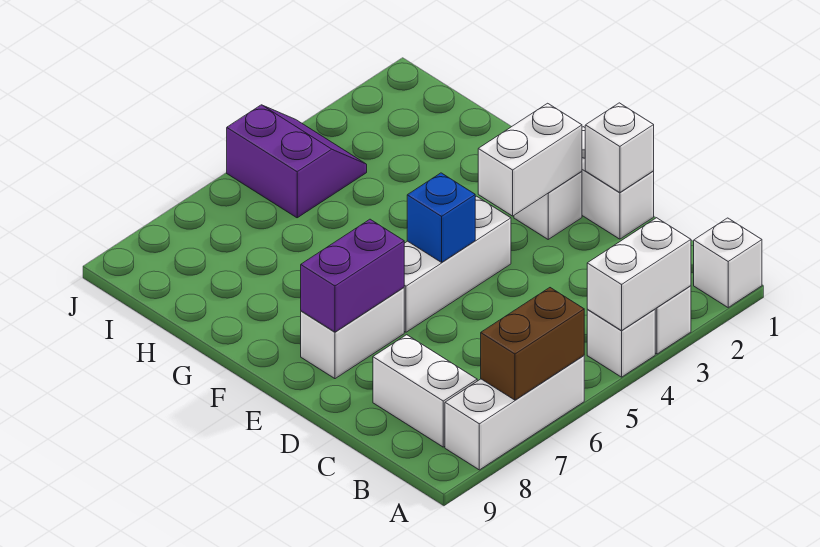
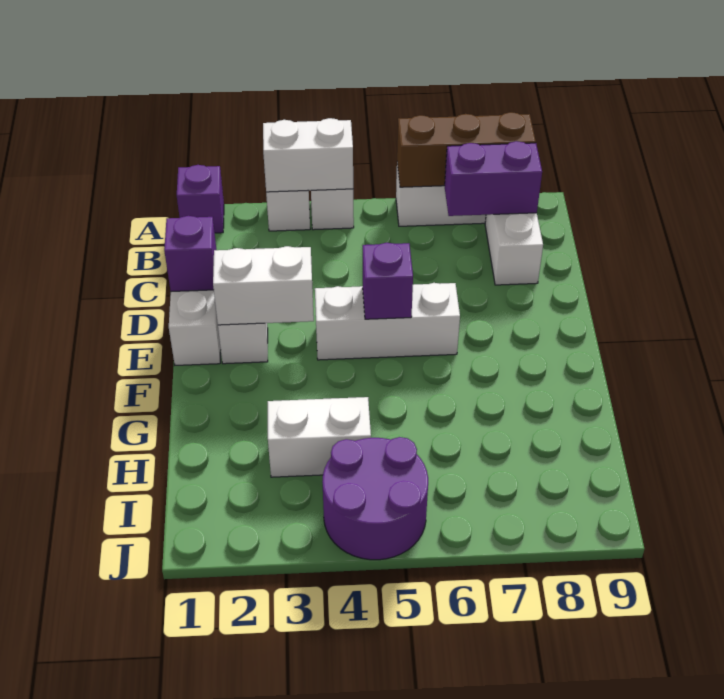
white brick A1 level 1 -> purple brick A1 level 1
brown brick A6:A7 level 2 -> brown brick A6:A8 level 2
white brick D1 level 2 -> purple brick D1 level 2
blue brick E5 level 2 -> purple brick E5 level 2
white brick E7:E8 level 1 -> white brick H3:H4 level 1
purple brick E7:E8 level 2 -> purple brick B7:B8 level 2
purple slope I4:J5 level 1 top 5 -> purple round brick I4:J5 level 1

